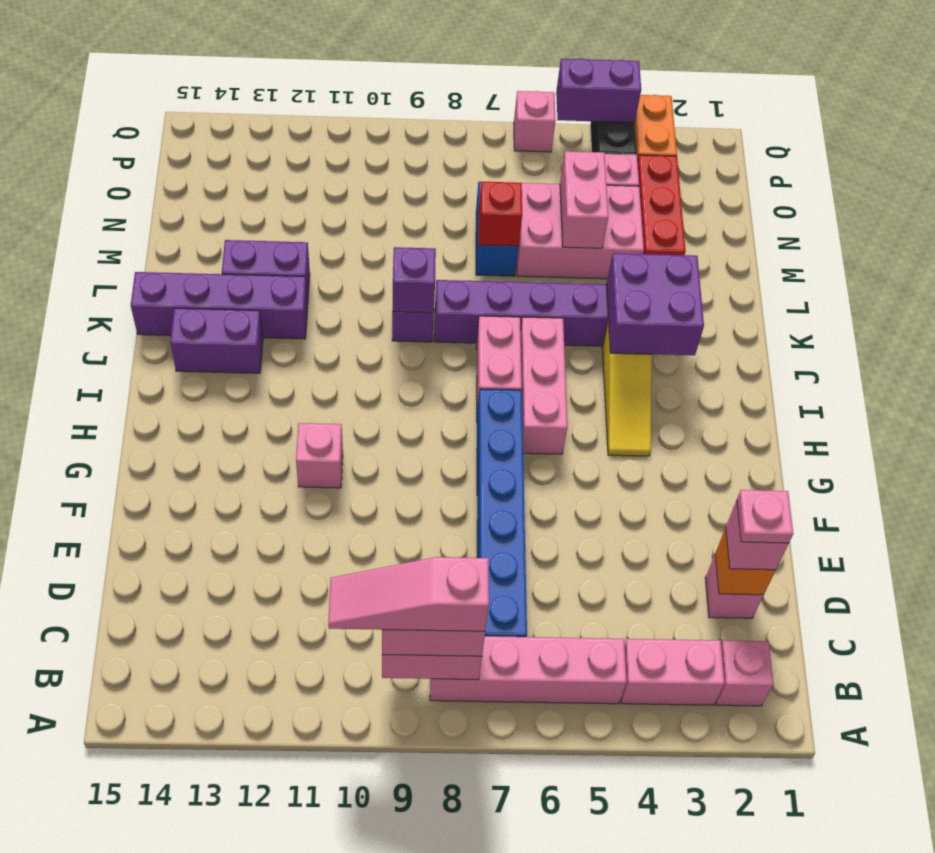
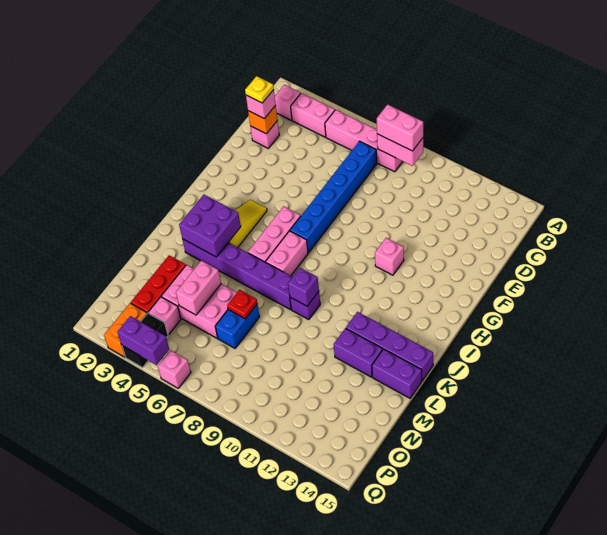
pink slope B8:B10 level 4 top 8 -> none
pink plate D2 level 4 -> yellow plate D2 level 4
purple brick J13:J14 level 1 -> purple brick L14:L15 level 1
red brick M7 level 2 -> red plate M7 level 2

